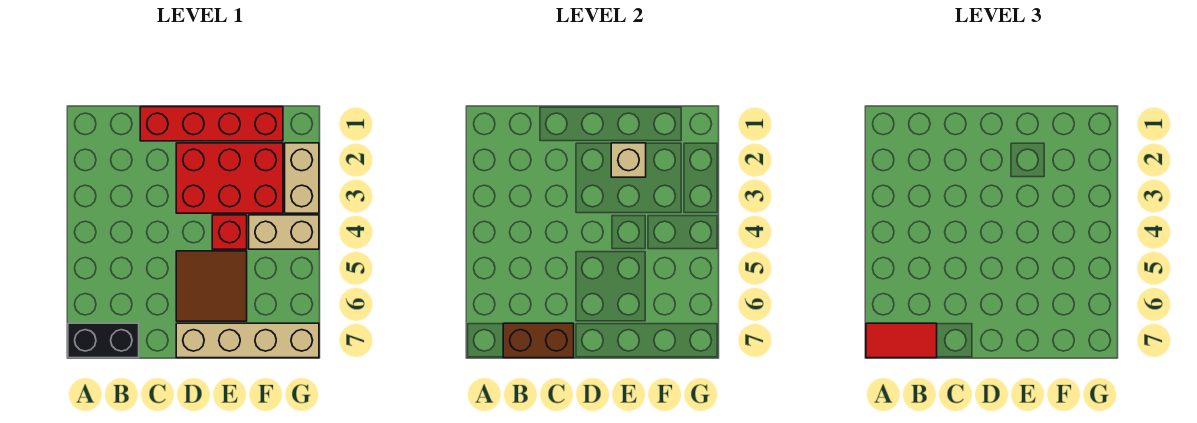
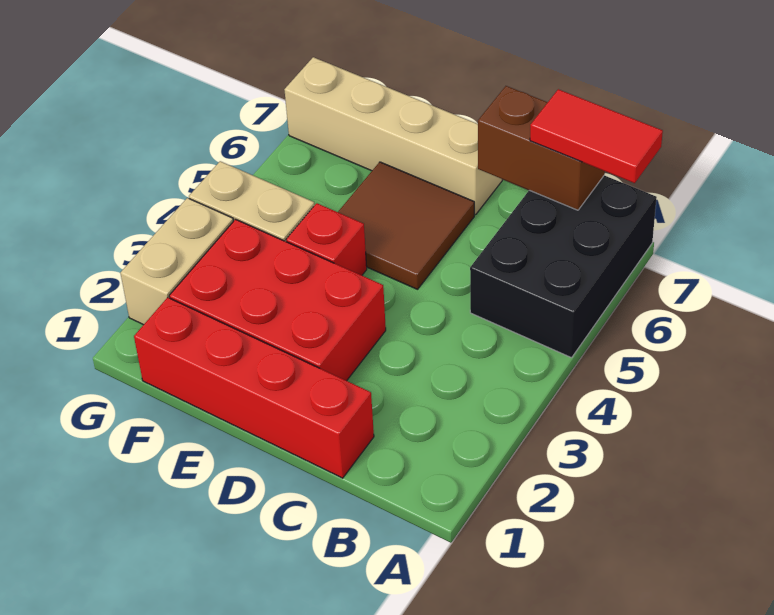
black brick A7:B7 level 1 -> black brick A5:B7 level 1
tan brick E2 level 2 -> none

